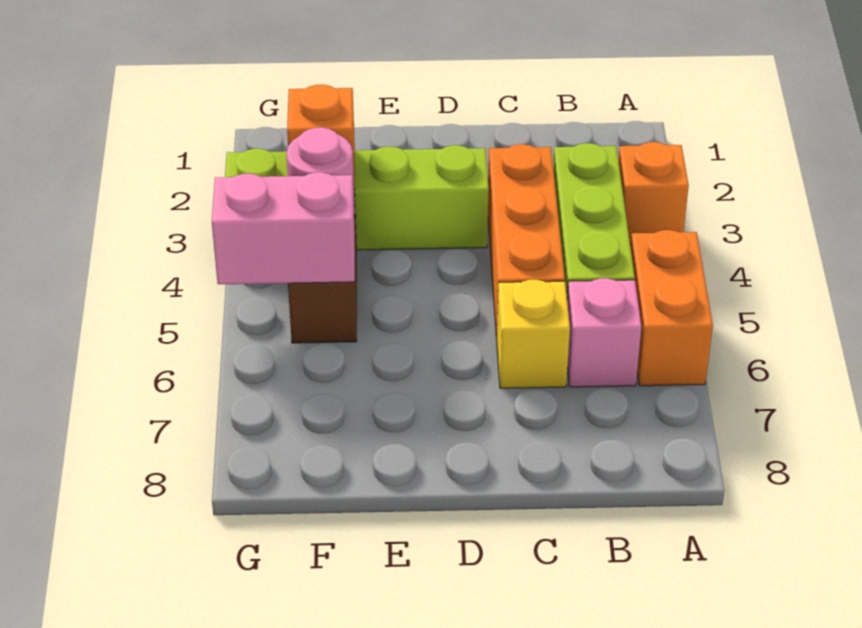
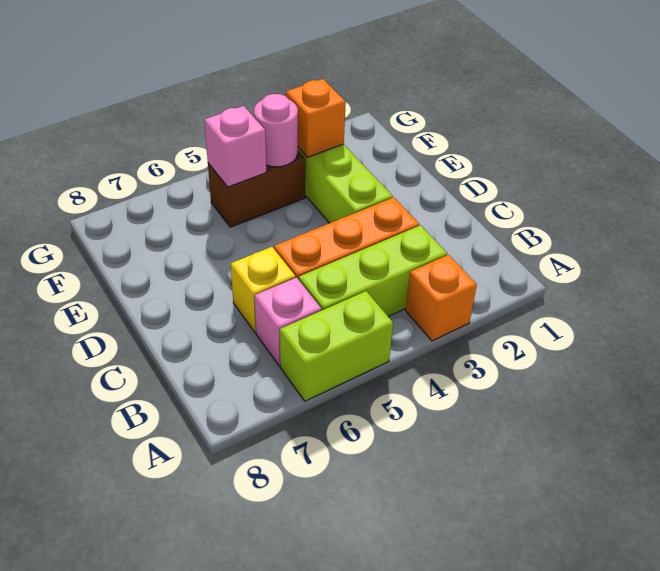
orange brick A5:A6 level 1 -> lime brick A5:A6 level 1
pink brick F5:G5 level 2 -> pink brick F5 level 2

